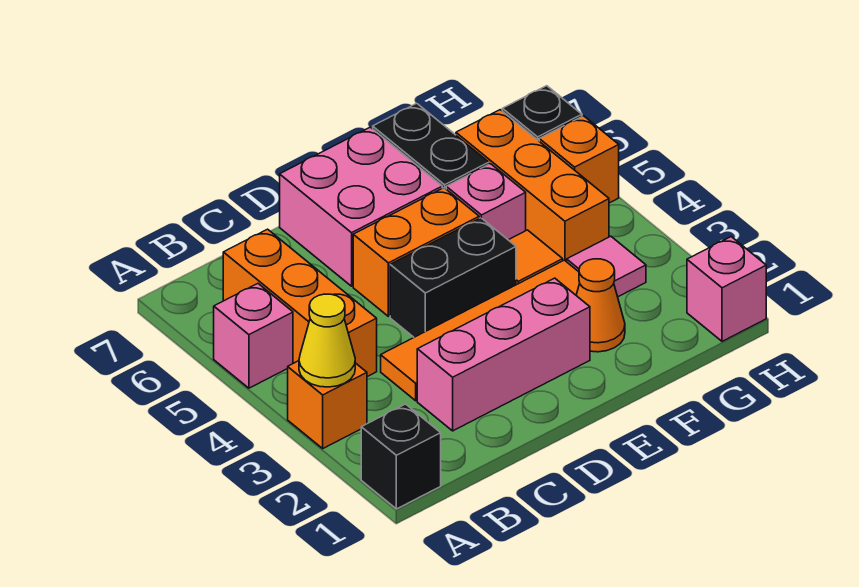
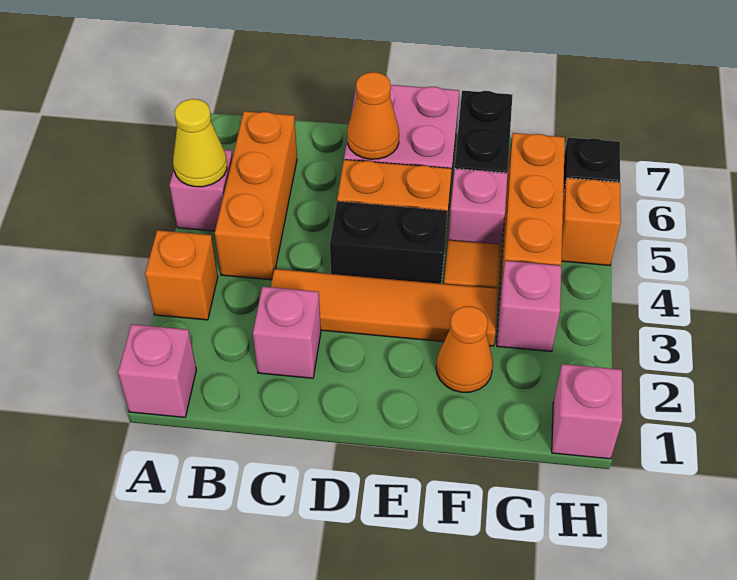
black brick A1 level 1 -> pink brick A1 level 1
yellow cone A3 level 2 -> yellow cone A5 level 2
pink brick C2:E2 level 1 -> pink brick C2 level 1
none -> orange cone D6 level 2
pink tile G3 level 1 -> pink brick G3 level 1

